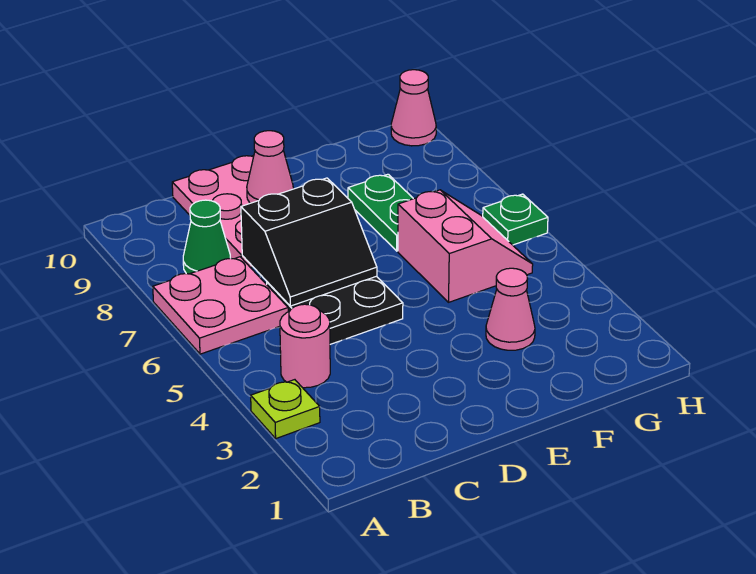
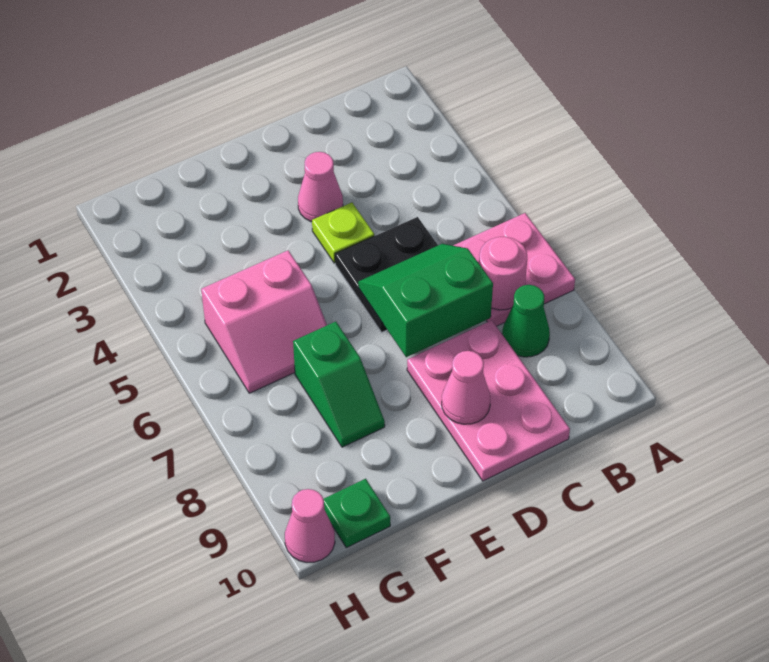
lime plate A3 level 1 -> lime plate D4 level 1
pink round brick B4 level 1 -> pink round brick B7 level 2
black slope C6:D7 level 2 top 7 -> green slope C6:D7 level 2 top 7
pink cone F3 level 1 -> pink cone D3 level 1
pink slope F5:G6 level 1 top F -> pink slope F5:G6 level 1 top 5
green plate F7:F8 level 1 -> green slope F7:F8 level 1 top 7
green plate H6 level 1 -> green plate G10 level 1

